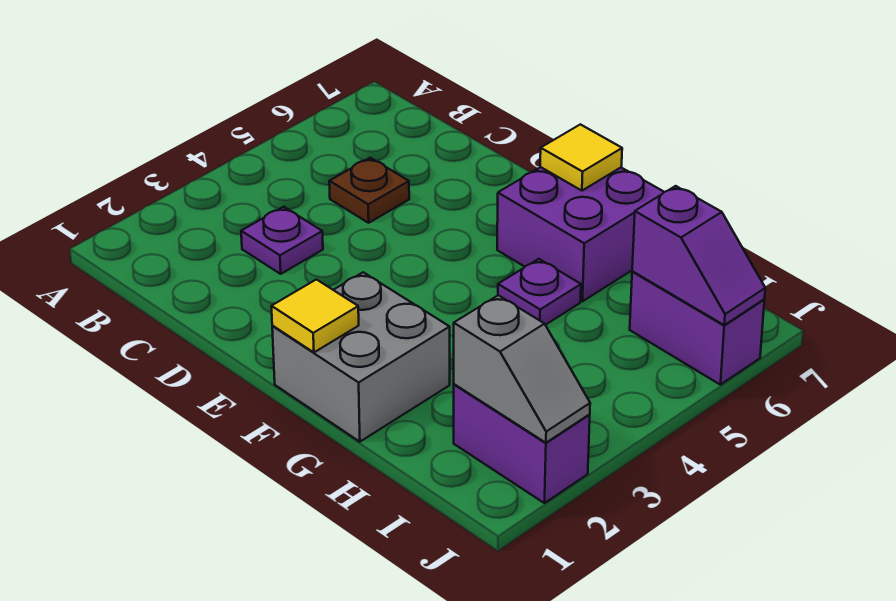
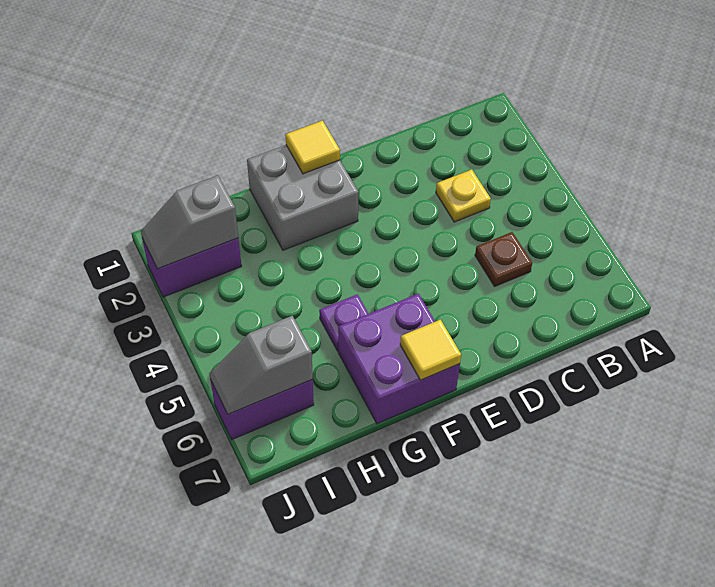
purple plate C3 level 1 -> yellow plate C3 level 1
purple slope I6:J6 level 2 top I -> grey slope I6:J6 level 2 top I

